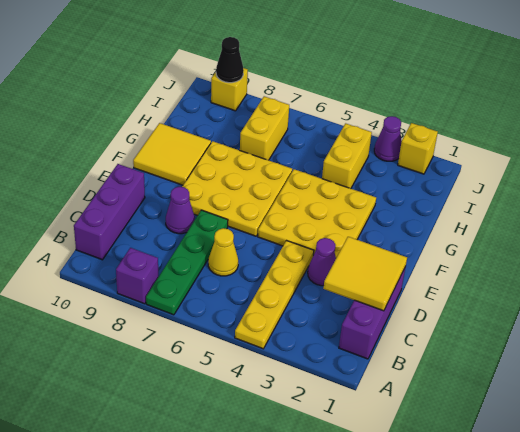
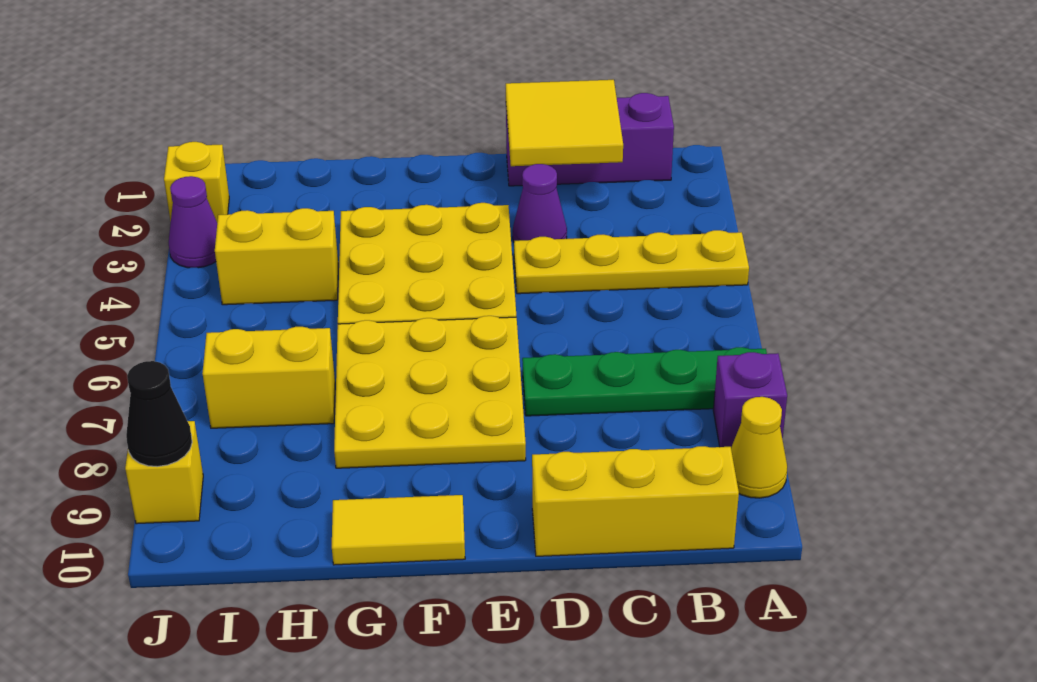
purple brick B10:D10 level 1 -> yellow brick B10:D10 level 1
yellow cone C6 level 1 -> yellow cone A9 level 1
purple cone D8 level 1 -> none
yellow tile F9:G10 level 1 -> yellow tile F10:G10 level 1

